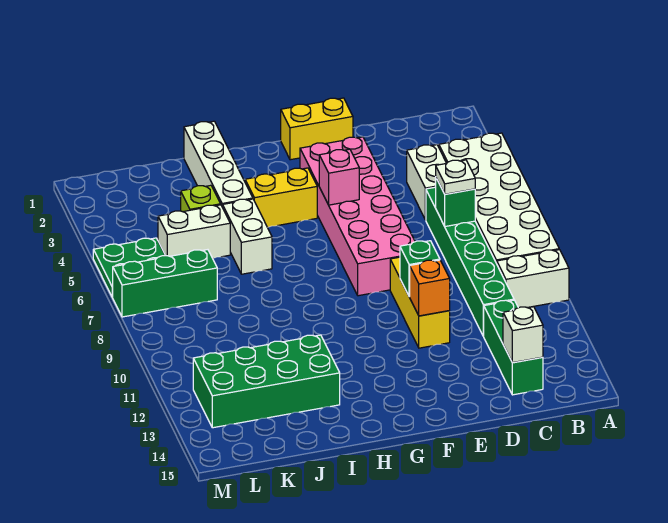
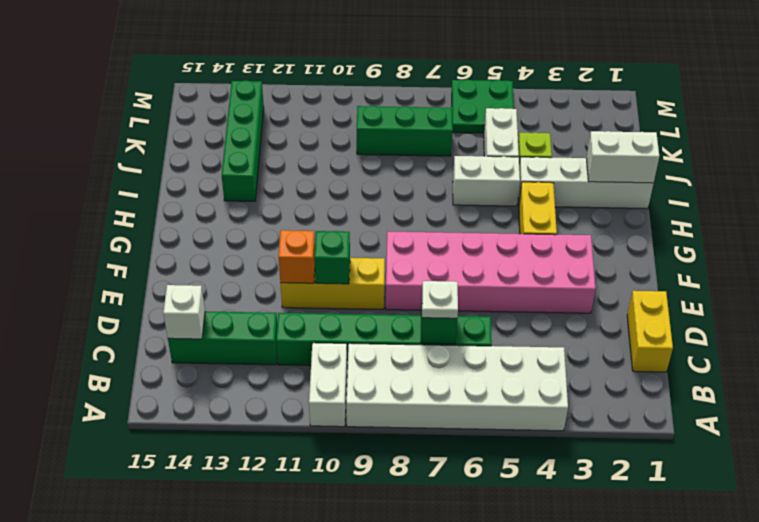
white brick C4:C5 level 1 -> white brick I1:I2 level 2
yellow brick E1:F1 level 1 -> yellow brick C1:D1 level 1
pink brick F5 level 2 -> none
green brick I12:L13 level 1 -> green brick I13:L13 level 1
green brick K7:M7 level 1 -> green brick K7:K9 level 1

